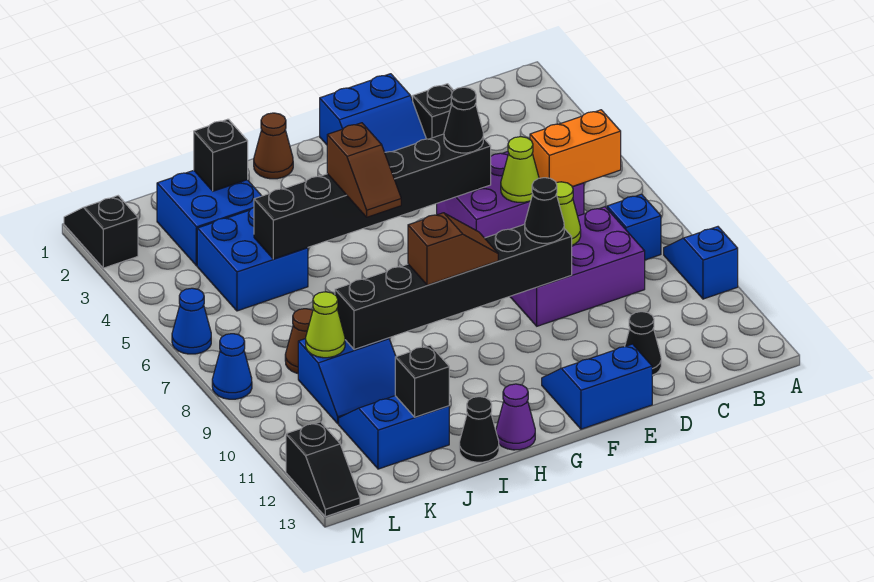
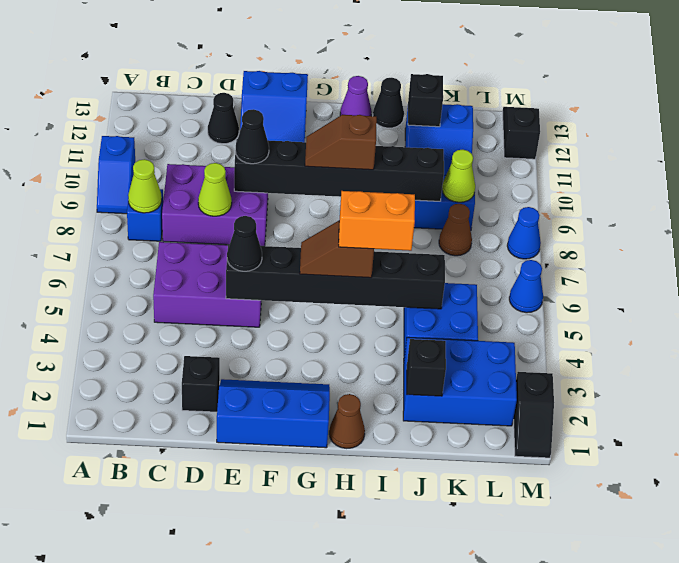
orange brick B6:C6 level 2 -> orange brick H5:I5 level 4
lime cone D6 level 2 -> lime cone B8 level 2
blue slope E1:F2 level 1 top 1 -> blue slope E1:G2 level 1 top 1
brown slope H5:H6 level 3 top 5 -> brown slope G5:H5 level 3 top H
blue brick J2:K3 level 1 -> blue brick J2:L3 level 1

